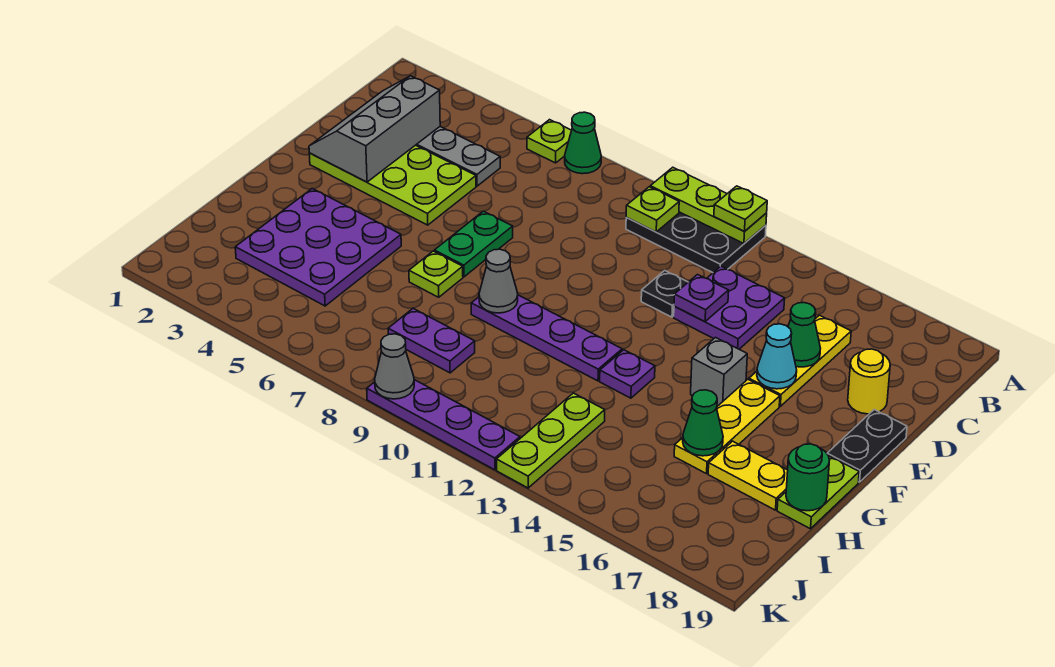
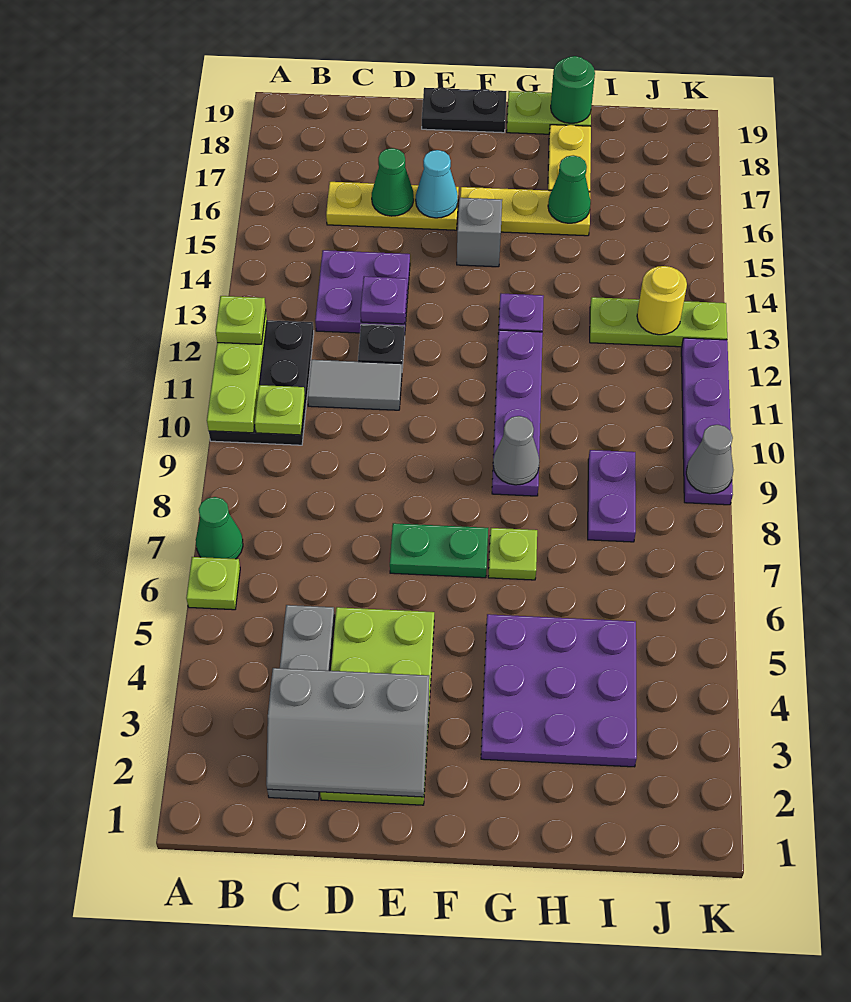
none -> grey tile C11:D11 level 1
yellow round brick D18 level 1 -> yellow round brick J13 level 2

